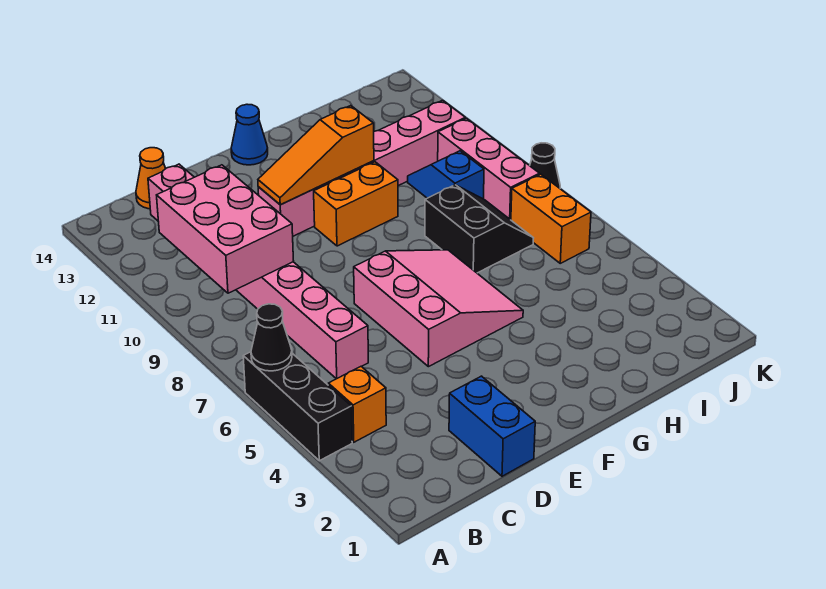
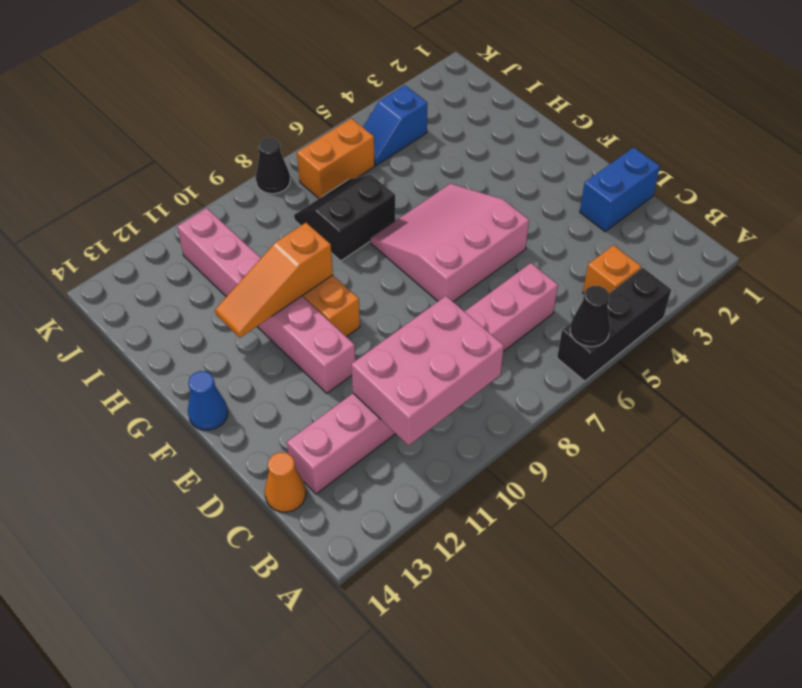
orange slope E11:G11 level 2 top G -> orange slope G10:G12 level 2 top 10
blue slope I9:I10 level 1 top 9 -> blue slope J4:J5 level 1 top 4
pink brick J8:J10 level 1 -> none

